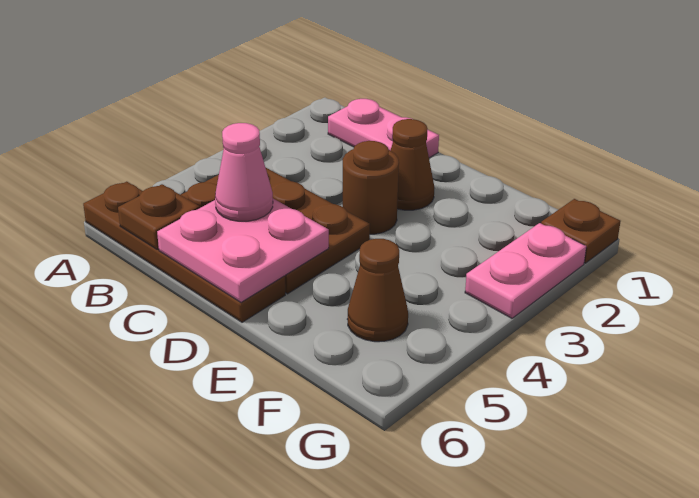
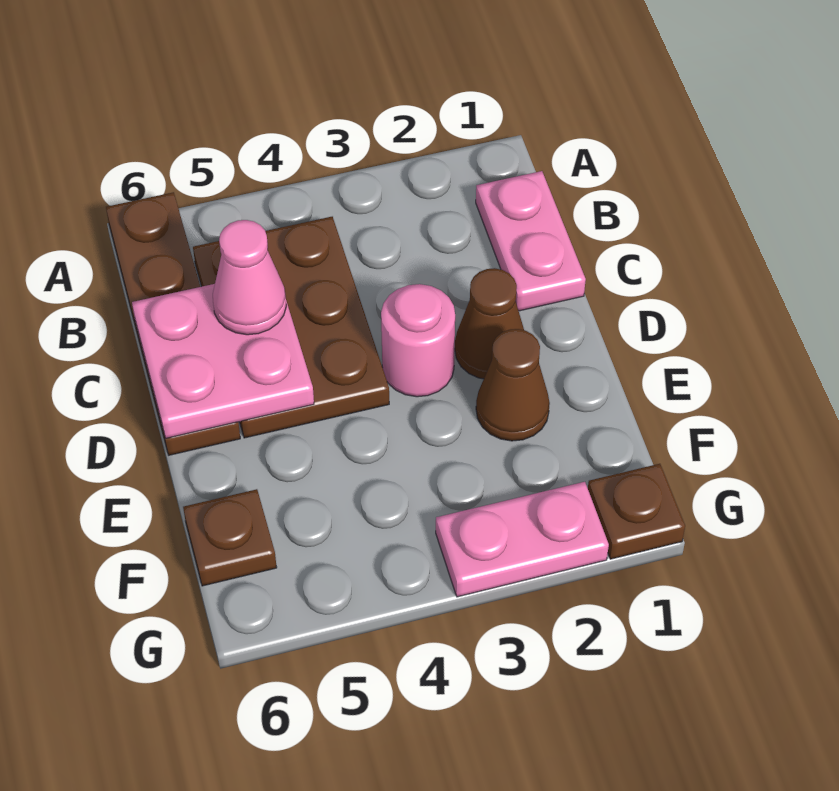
brown plate B6 level 2 -> brown plate F6 level 1
brown round brick D3 level 1 -> pink round brick D3 level 1
brown cone F5 level 1 -> brown cone E2 level 1

